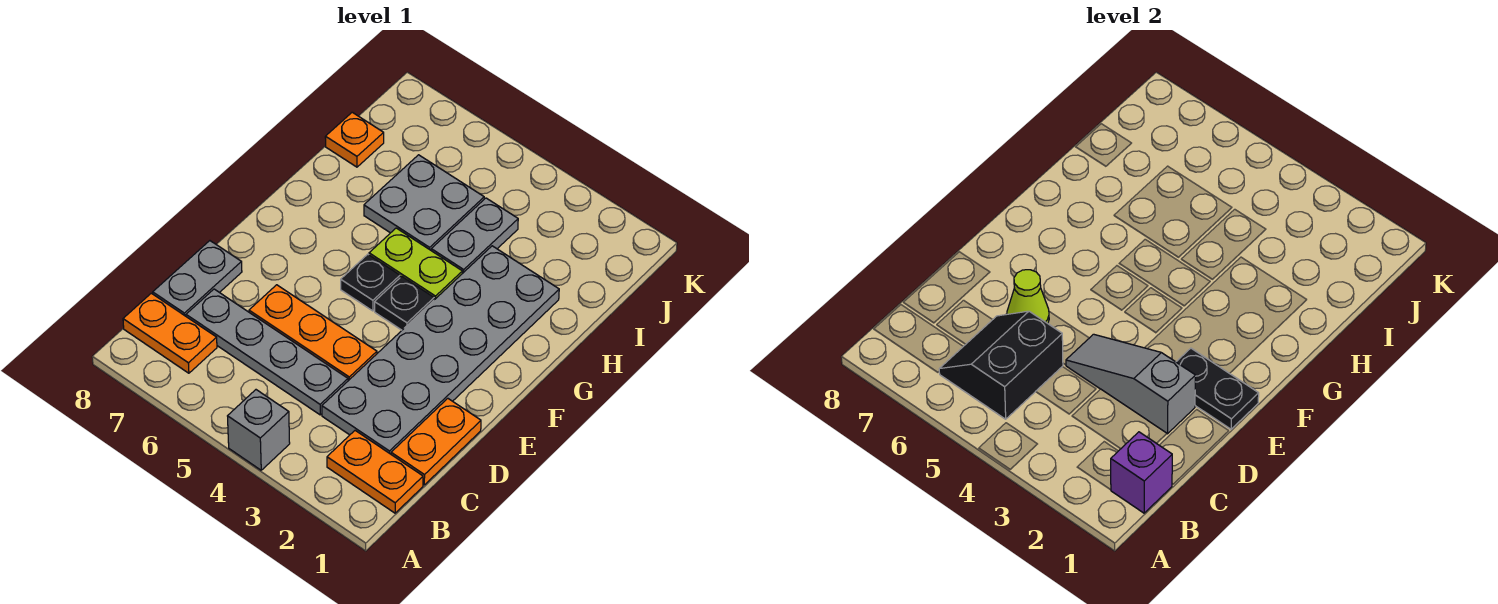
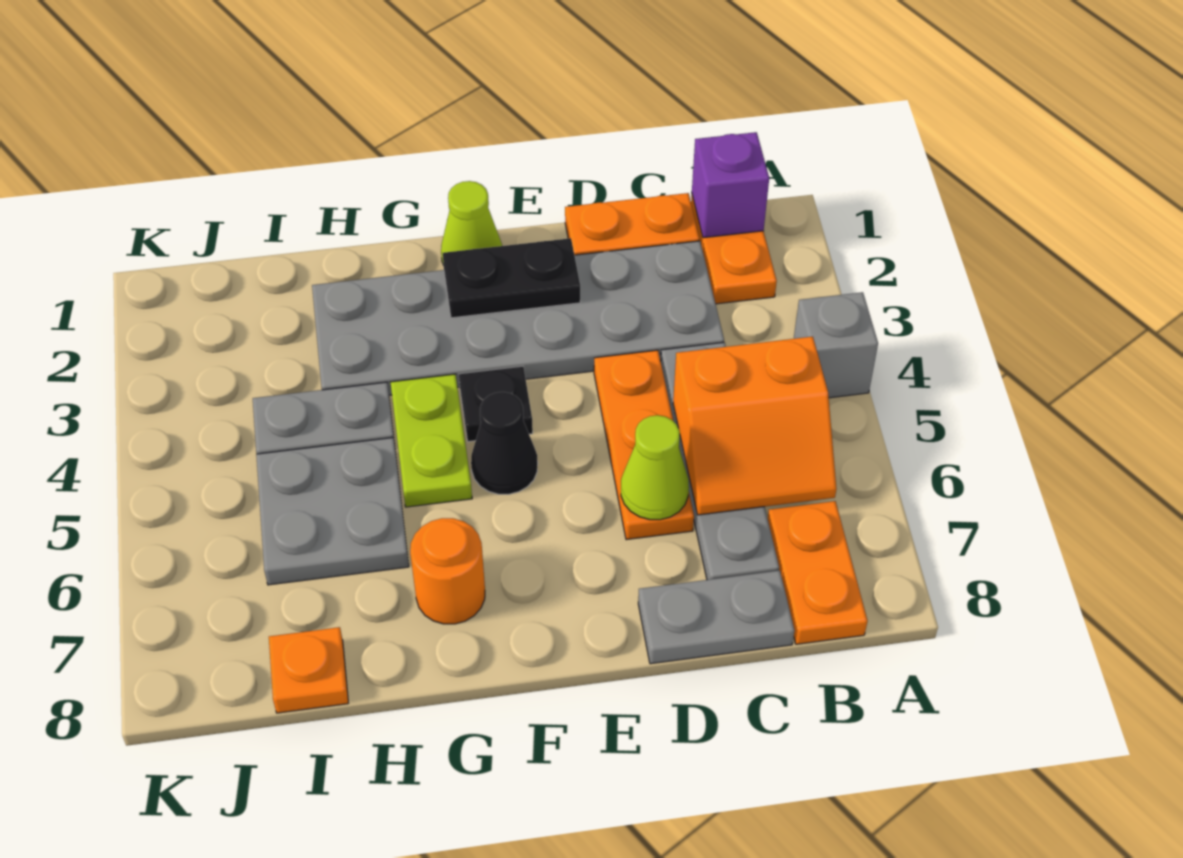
black slope B5:C6 level 2 top 5 -> orange slope B5:C6 level 2 top 5
grey slope D2:D4 level 2 top 2 -> none
black plate E1:E2 level 2 -> black plate E2:F2 level 2
none -> lime cone F1 level 1
black plate F5 level 1 -> black cone F5 level 1
none -> orange round brick G7 level 1

